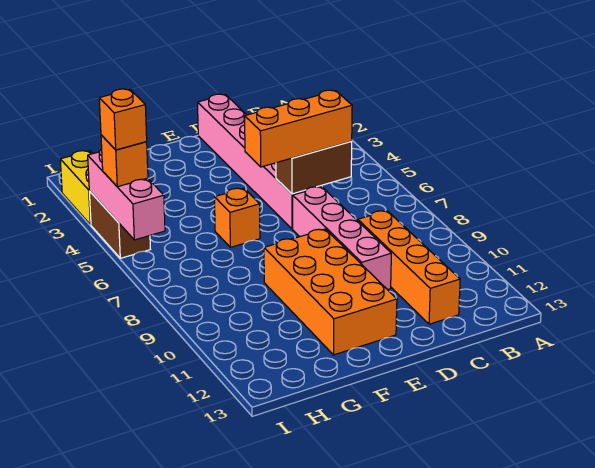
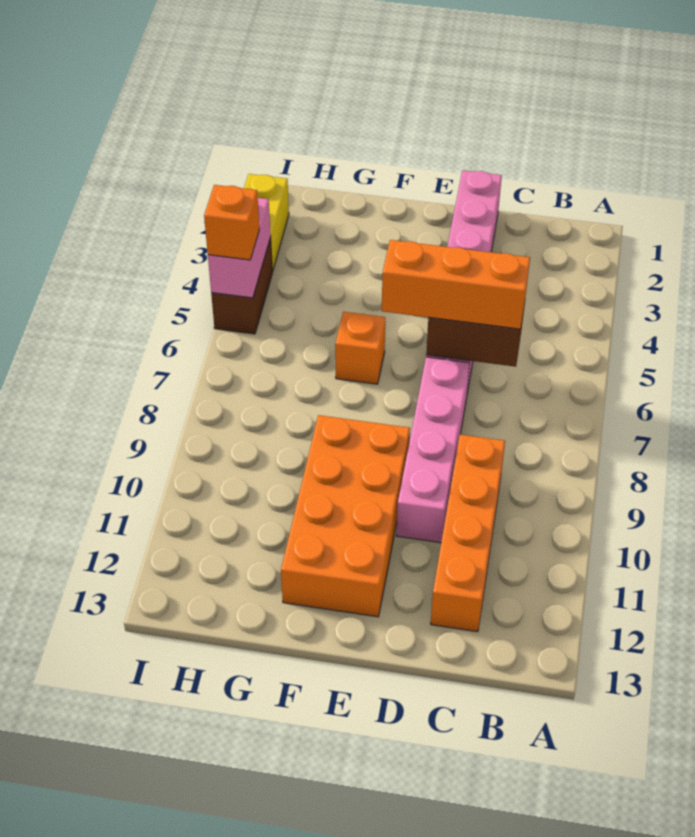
pink brick I4:I6 level 2 -> pink brick I4:I5 level 2
orange brick I5 level 4 -> none

